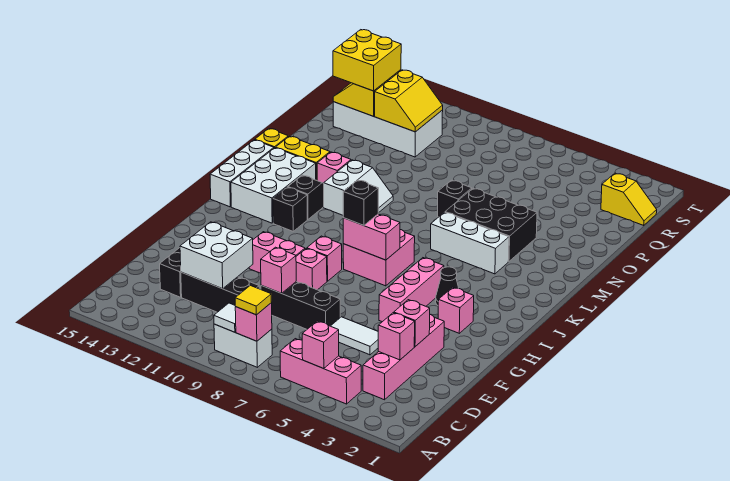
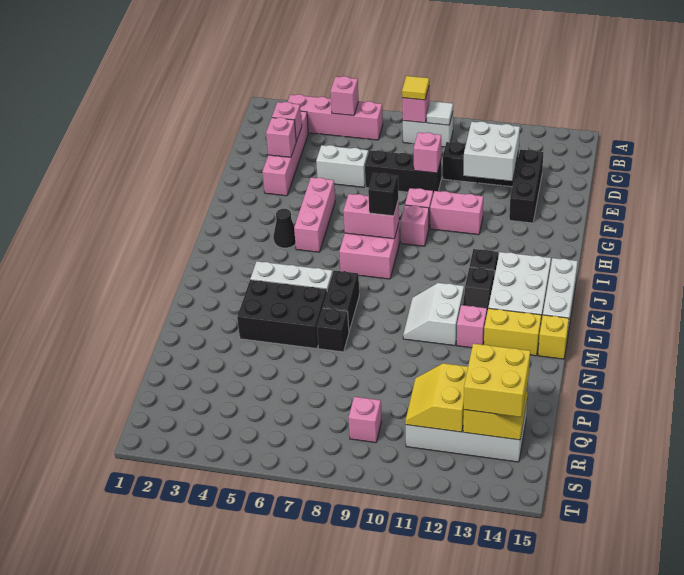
pink brick B4:B6 level 1 -> pink brick B3:B6 level 1
white tile E5:E6 level 1 -> white brick E5:E6 level 1
pink brick H3 level 1 -> pink brick R9 level 1
none -> black brick L7:M7 level 1
yellow slope R1:R2 level 1 top 2 -> none

